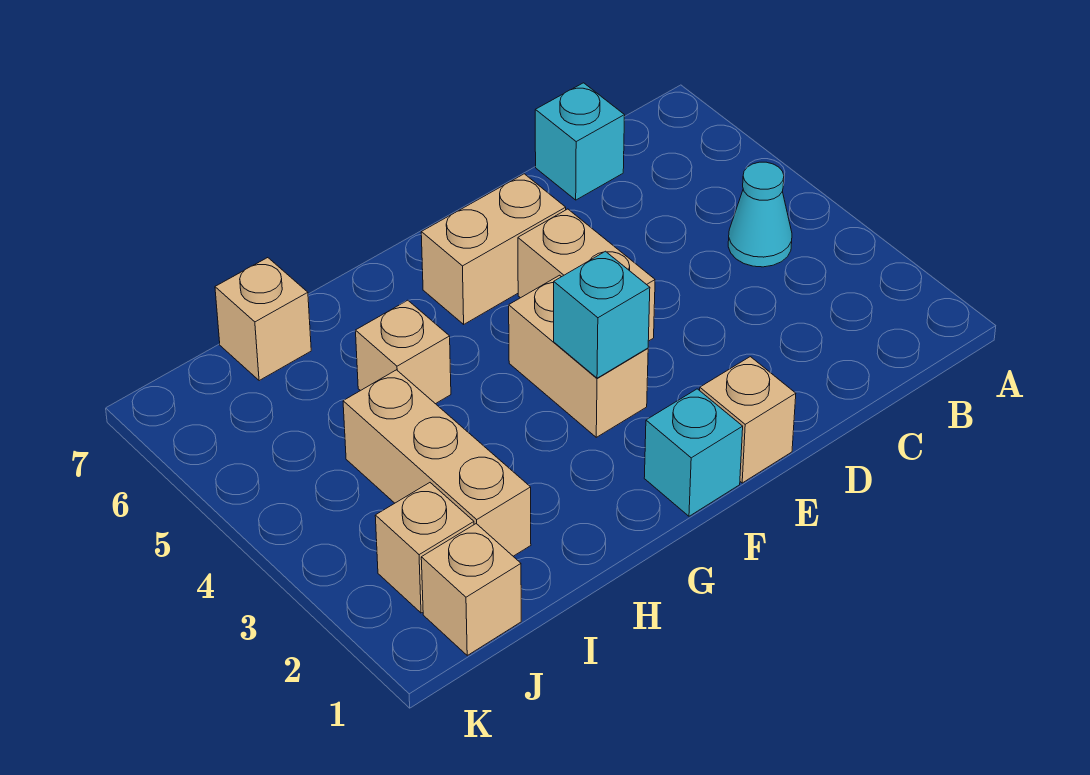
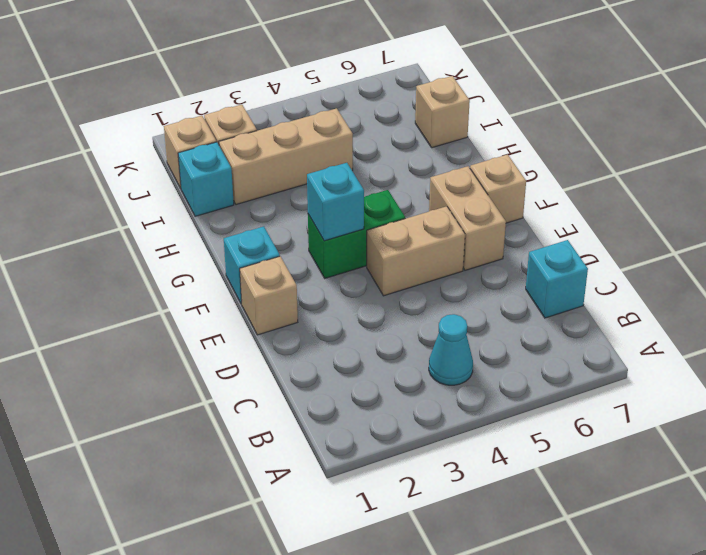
tan brick F3:F4 level 1 -> green brick F3:F4 level 1
tan brick H5 level 1 -> tan brick F7 level 1
none -> cyan brick I1 level 1

